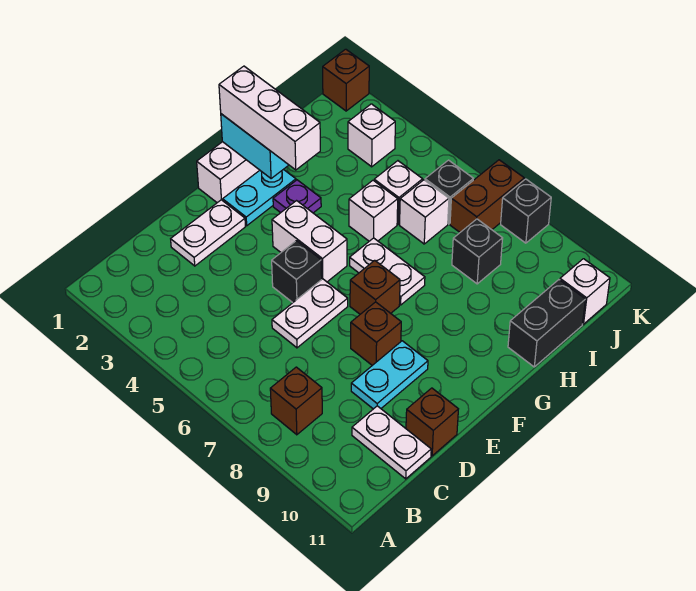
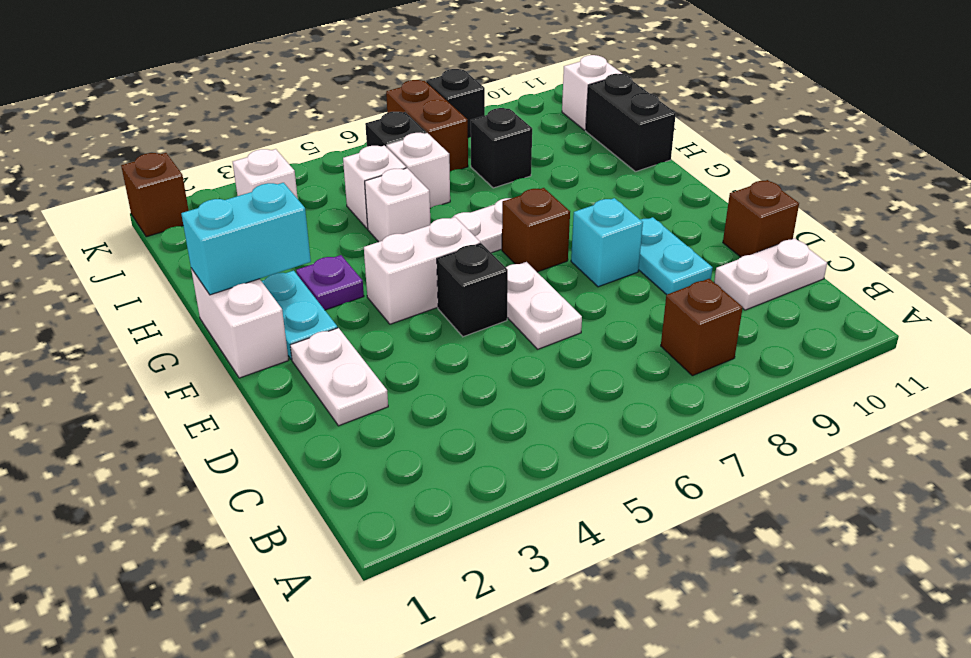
brown brick E8 level 1 -> cyan brick E8 level 1
white brick G1:G3 level 3 -> none

